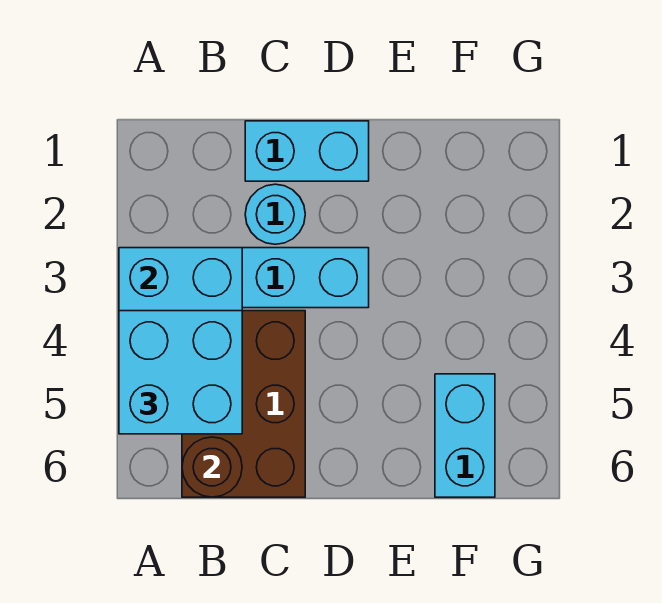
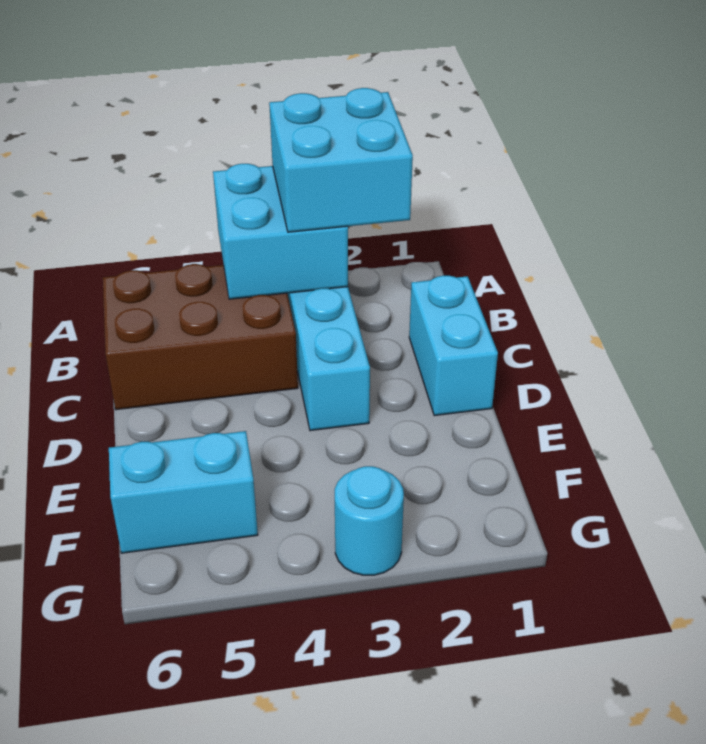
cyan brick A4:B5 level 3 -> cyan brick A2:B3 level 3
brown round brick B6 level 2 -> none
cyan round brick C2 level 1 -> cyan round brick G3 level 1

